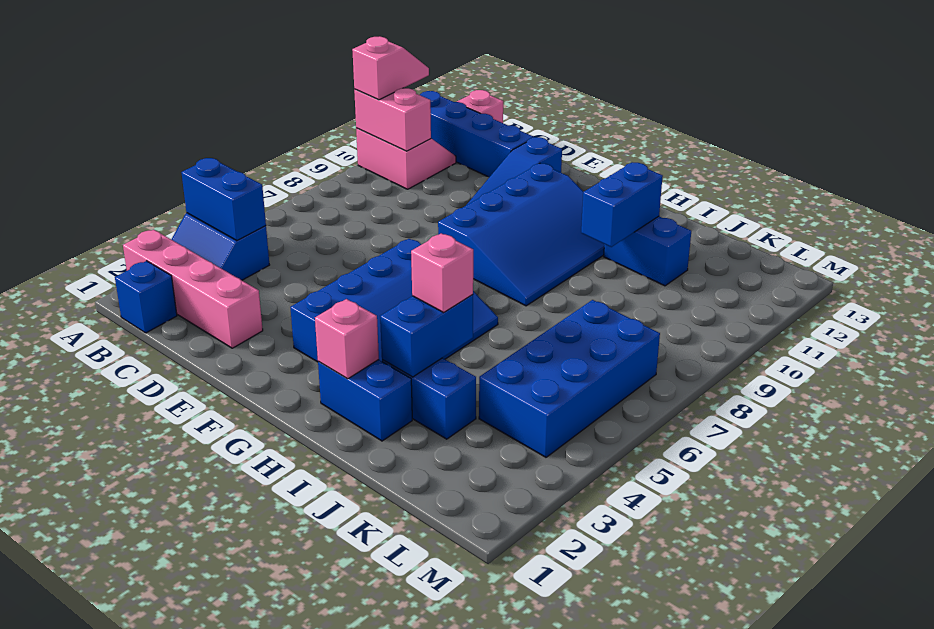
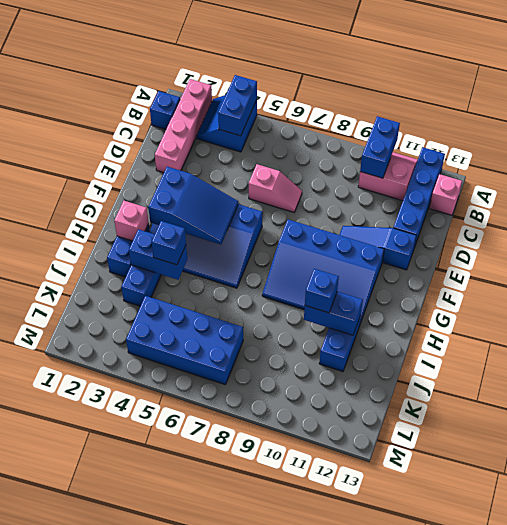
pink slope A10:B11 level 1 top 10 -> pink slope A10:B11 level 1 top B
pink brick A10:B10 level 2 -> blue brick A10:B10 level 2
pink slope A10:A11 level 3 top 10 -> pink slope D6:D7 level 1 top 6
none -> blue slope F3:G5 level 2 top 3
pink brick I4 level 3 -> blue brick I4 level 3
none -> blue brick I10 level 3

